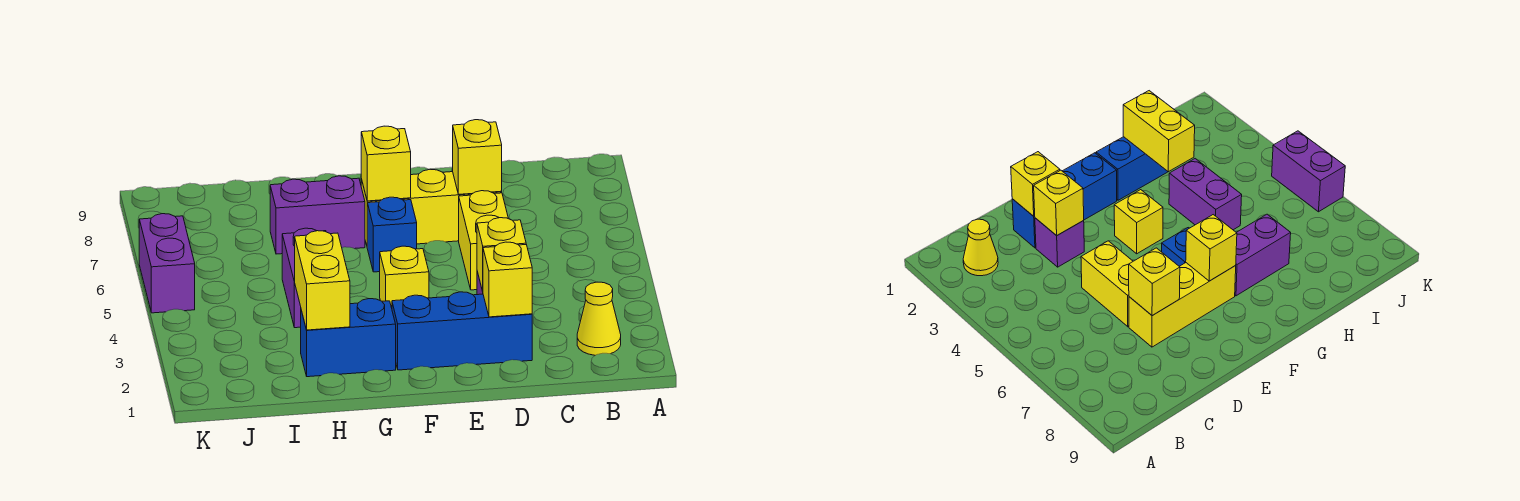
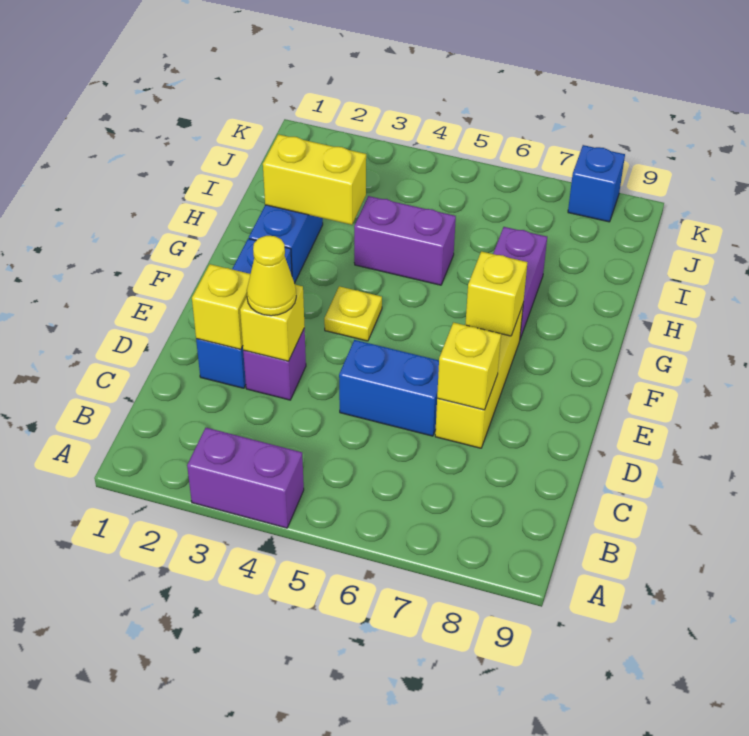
yellow cone B2 level 1 -> yellow cone D3 level 3
yellow brick D5:D6 level 1 -> blue brick D5:D6 level 1
yellow brick F4 level 1 -> yellow plate F4 level 1
blue brick F6 level 1 -> blue brick K8 level 1
purple brick K5:K6 level 1 -> purple brick A3:A4 level 1

